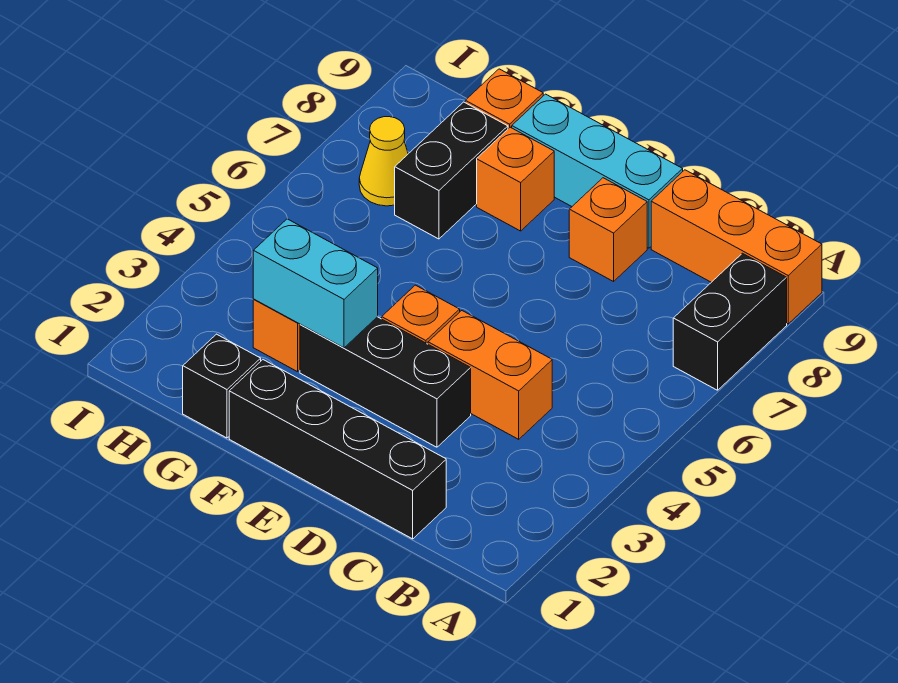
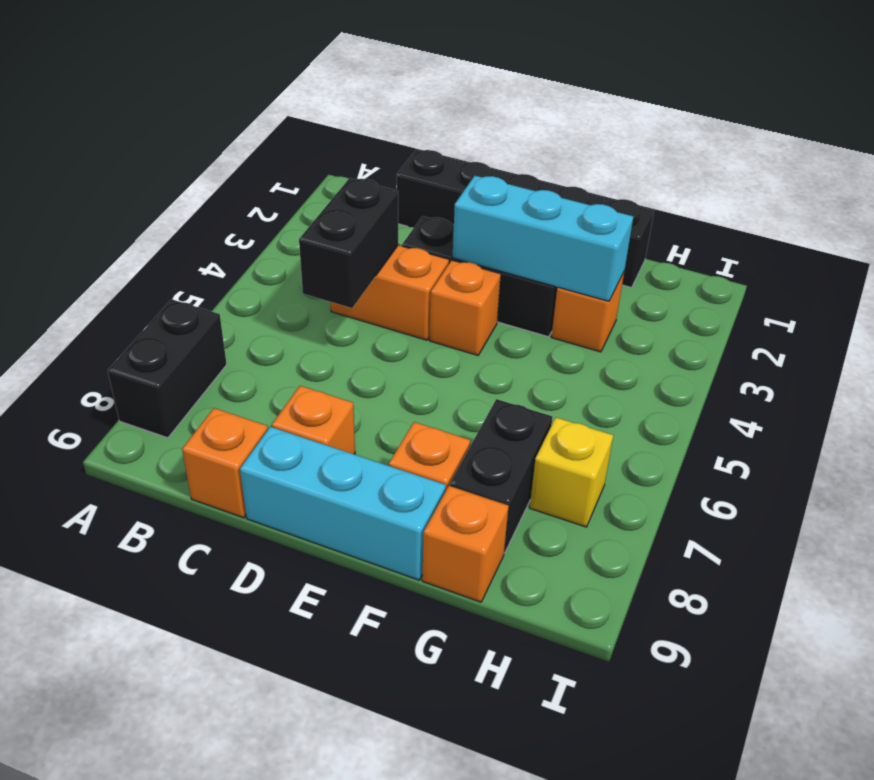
orange brick A9:C9 level 1 -> orange brick C9 level 1
none -> black brick C4:C5 level 2
cyan brick F3:G3 level 2 -> cyan brick E3:G3 level 2
yellow cone H7 level 1 -> yellow brick H7 level 1

